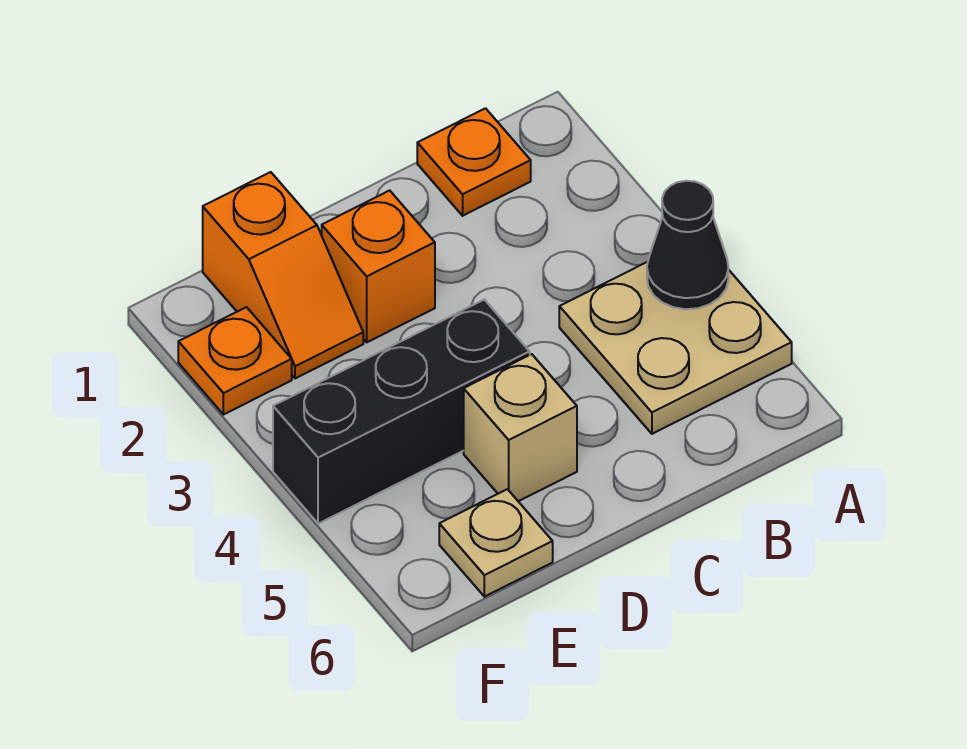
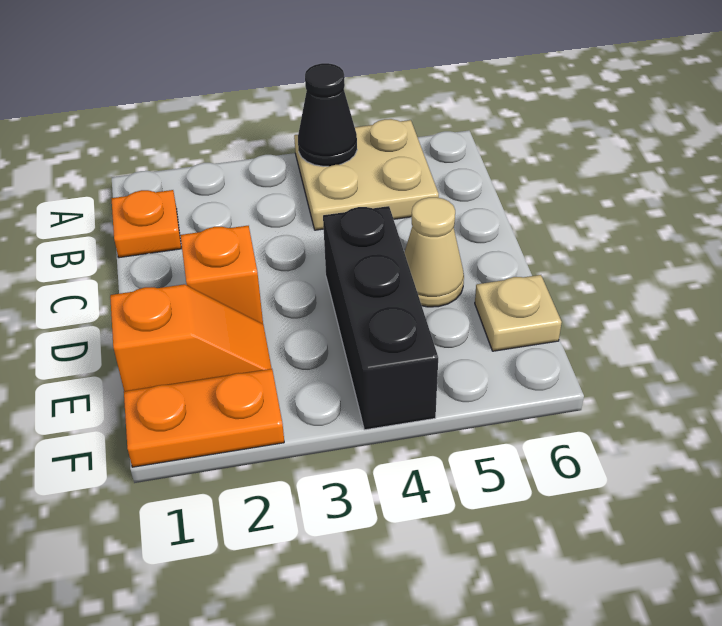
tan brick D5 level 1 -> tan cone D5 level 1
orange plate F2 level 1 -> orange plate F1:F2 level 1

